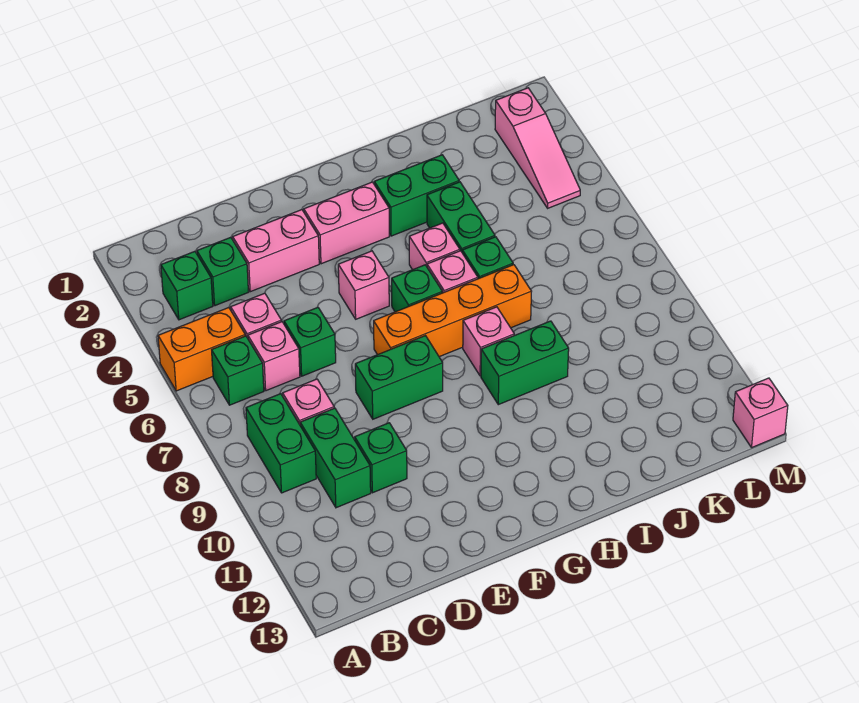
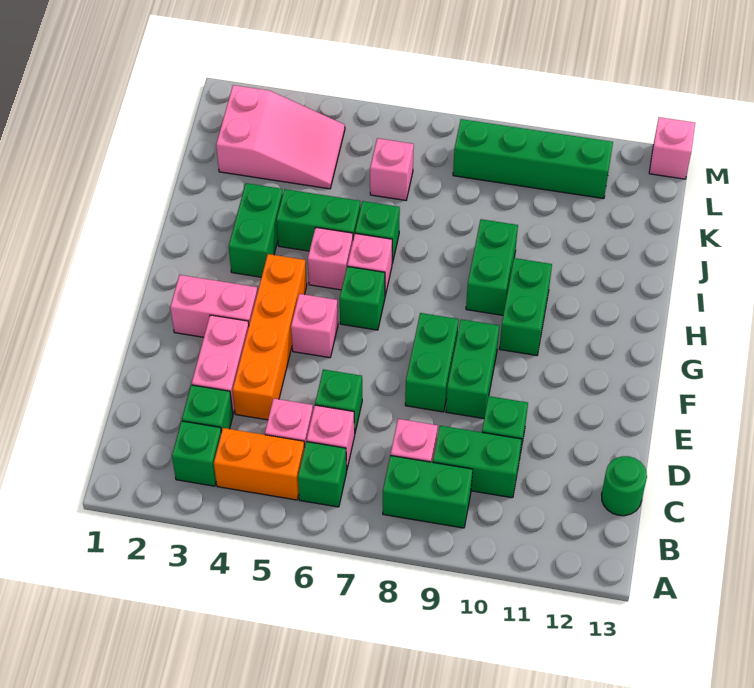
orange brick A5:B5 level 1 -> orange brick B4:B5 level 1
none -> green round brick C13 level 1
none -> green brick E9:F9 level 1
pink brick F3:G3 level 1 -> pink brick F2:F3 level 1
orange brick F7:I7 level 1 -> orange brick D4:G4 level 1
none -> green brick G10:H10 level 1
pink brick H8 level 1 -> pink brick K6 level 1
pink slope L2:L4 level 1 top 2 -> pink slope K2:L4 level 1 top 2
none -> green brick L8:L11 level 1

